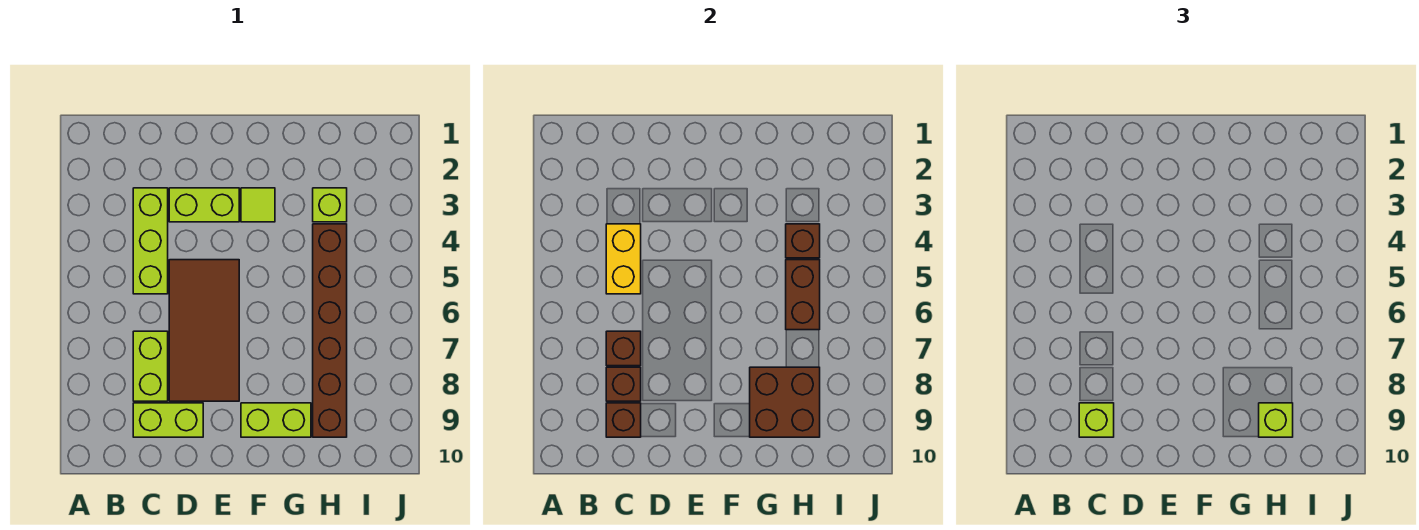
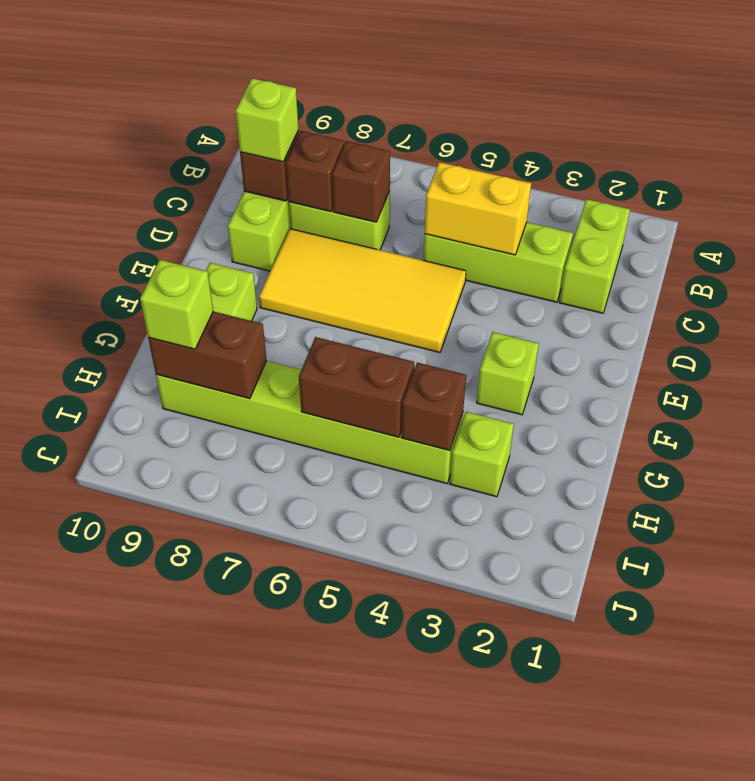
lime brick D3:E3 level 1 -> lime brick B2:C2 level 1
brown tile D5:E8 level 1 -> yellow tile D5:E8 level 1
lime tile F3 level 1 -> lime brick F3 level 1
brown brick G8:H9 level 2 -> brown brick H8:H9 level 2
brown brick H4:H9 level 1 -> lime brick H4:H9 level 1

